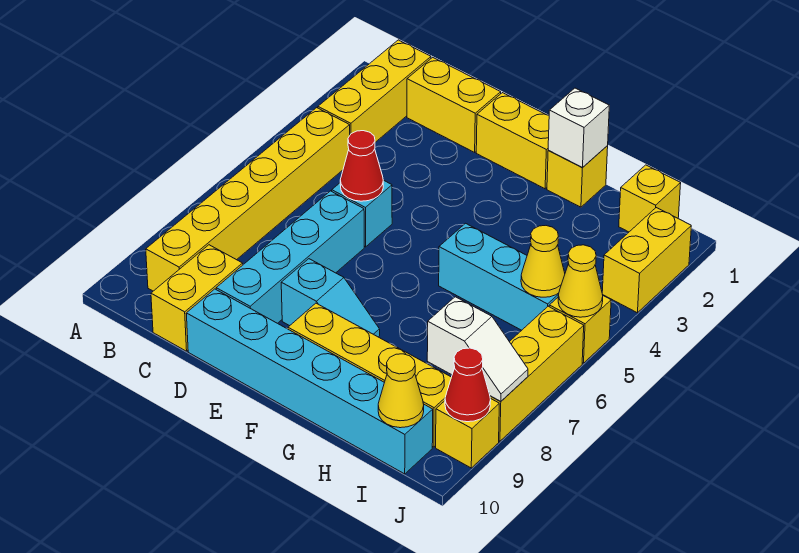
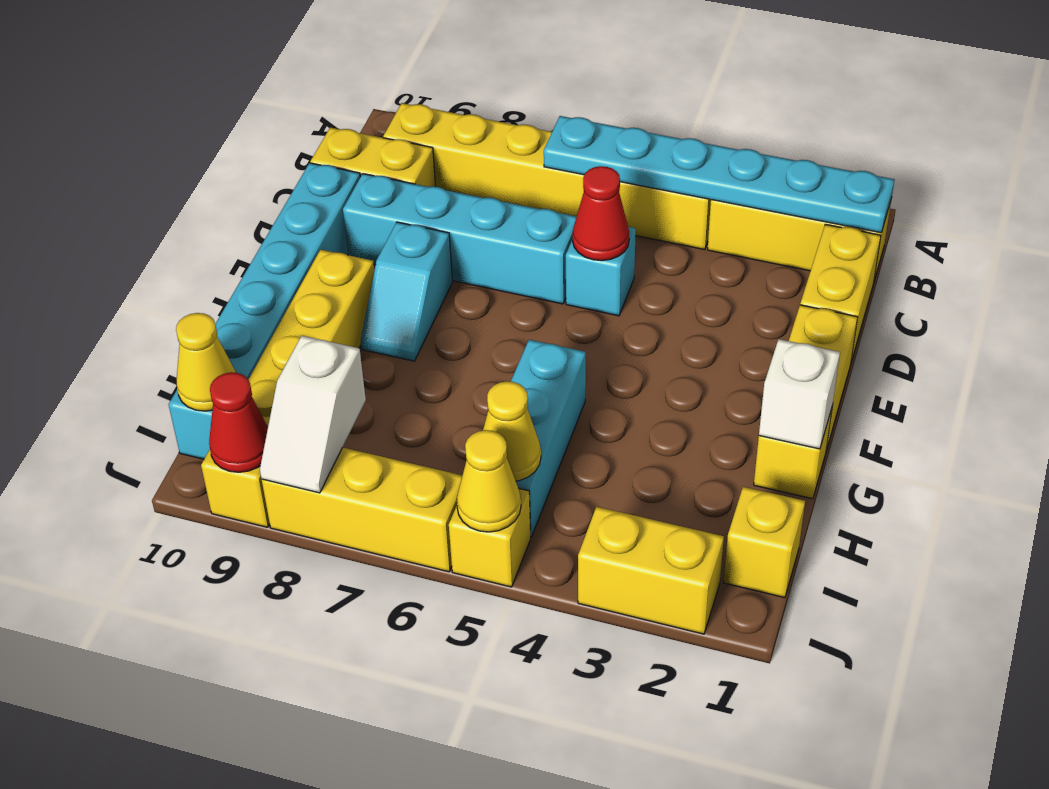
none -> cyan plate B1:B6 level 2

